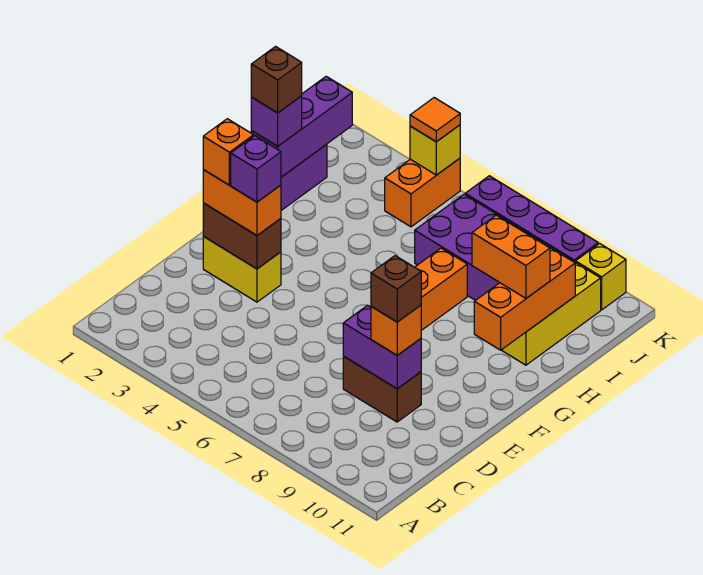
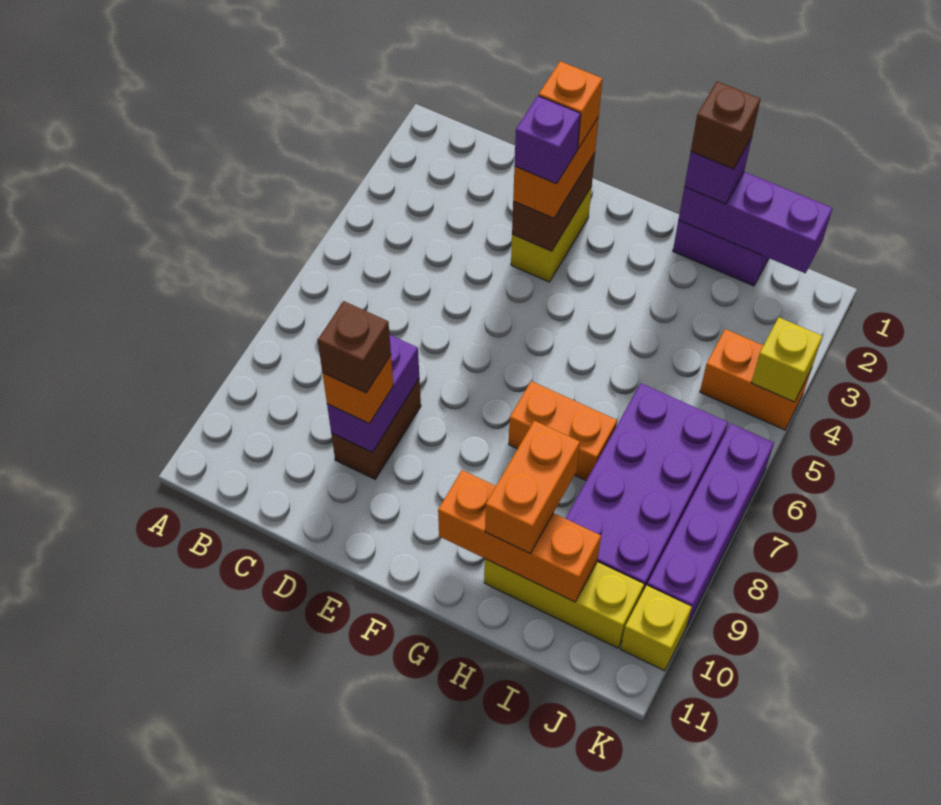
orange tile K4 level 3 -> none

